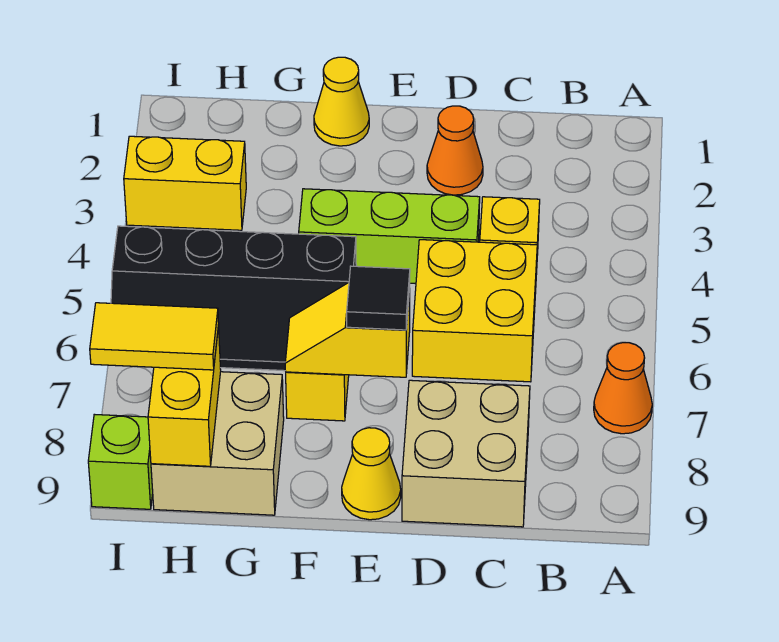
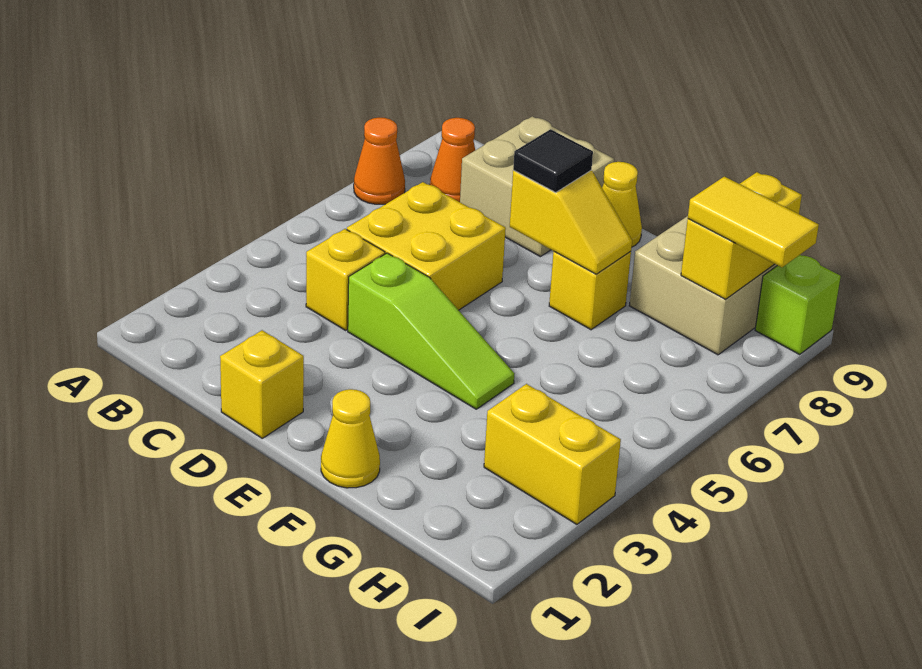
none -> yellow brick D1 level 1
orange cone D2 level 1 -> orange cone B8 level 1
lime brick D4:F4 level 1 -> lime slope D4:F4 level 1 top D
black slope F5:I6 level 1 top 5 -> none

